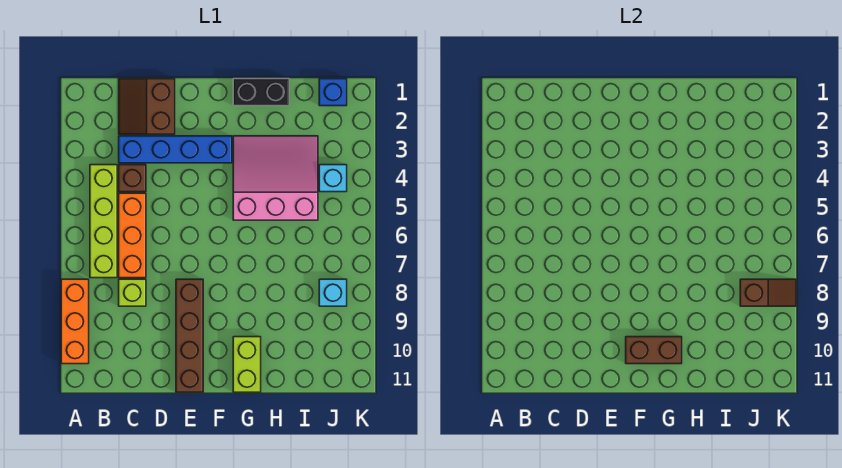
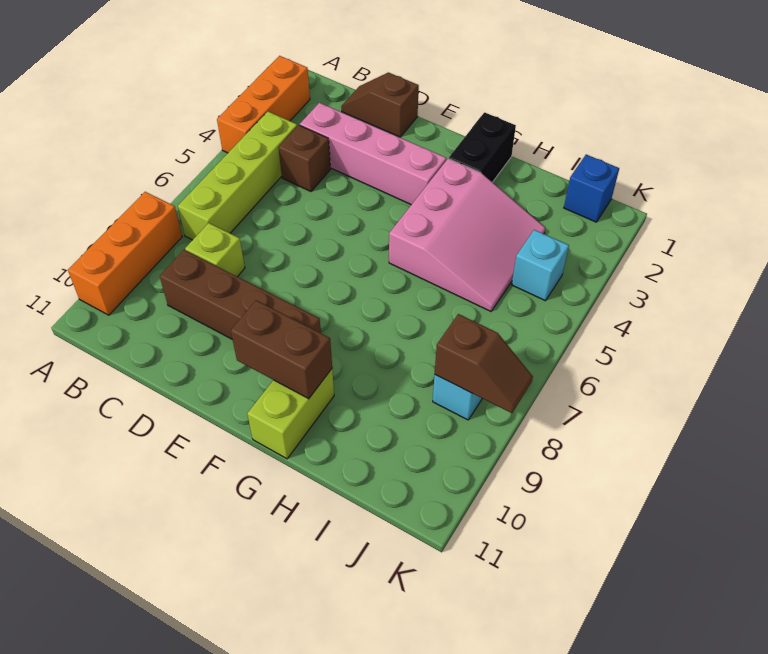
brown slope C1:D2 level 1 top D -> brown slope C1:D1 level 1 top D
blue brick C3:F3 level 1 -> pink brick C3:F3 level 1
orange brick C5:C7 level 1 -> orange brick A2:A4 level 1
brown brick E8:E11 level 1 -> brown brick C9:F9 level 1
black brick G1:H1 level 1 -> black brick G1:G2 level 1
pink slope G3:I5 level 1 top 5 -> pink slope G3:I5 level 1 top G

